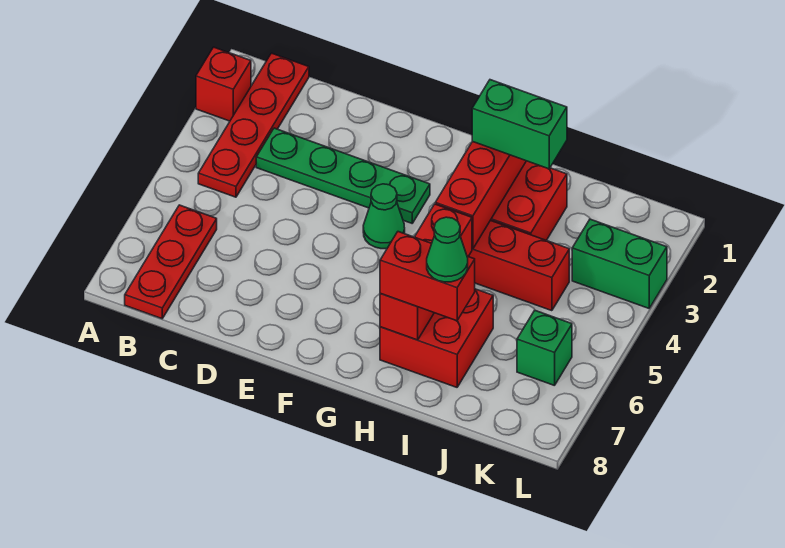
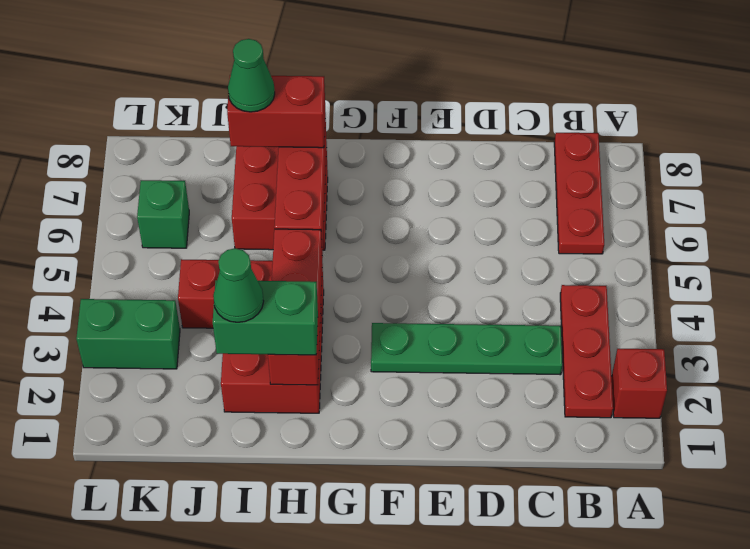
red plate B1:B4 level 1 -> red plate B2:B4 level 1
green cone F4 level 1 -> green cone I2 level 4

